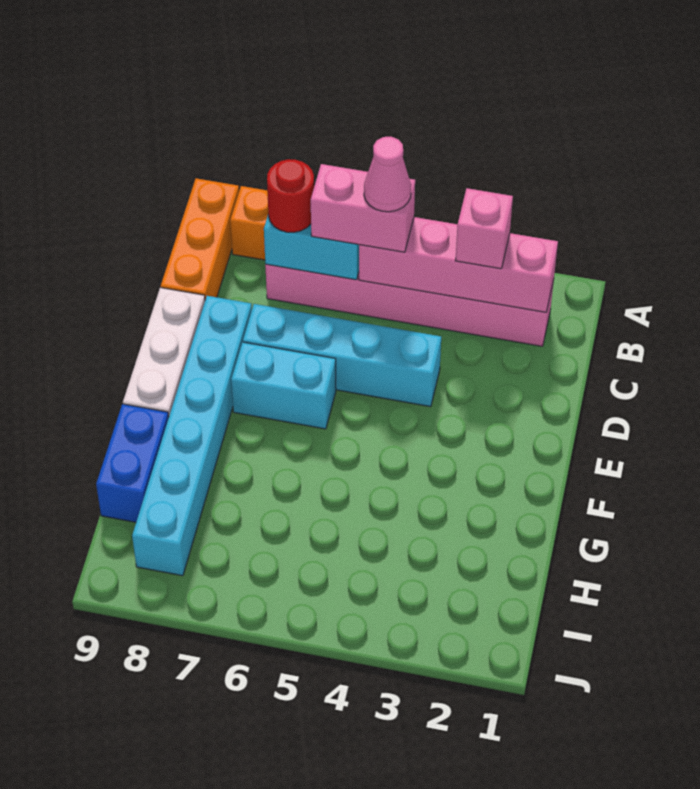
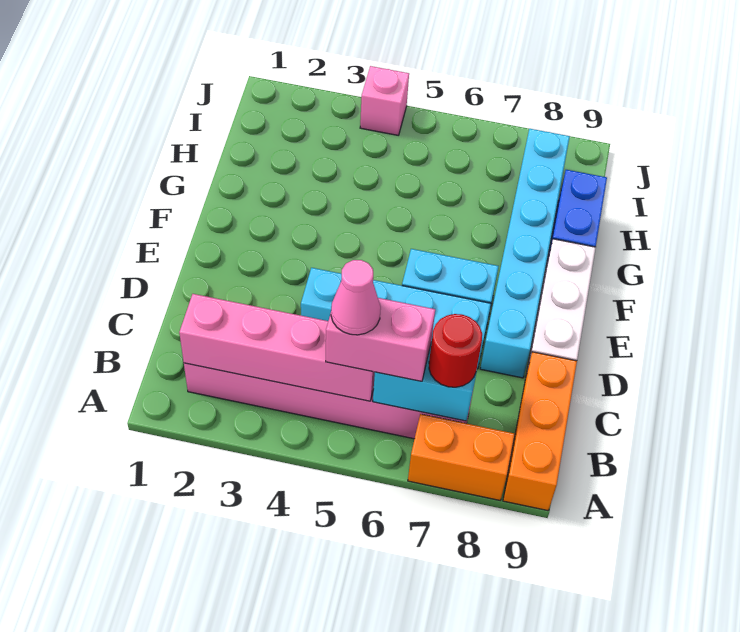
pink brick B3 level 3 -> pink brick J4 level 1

